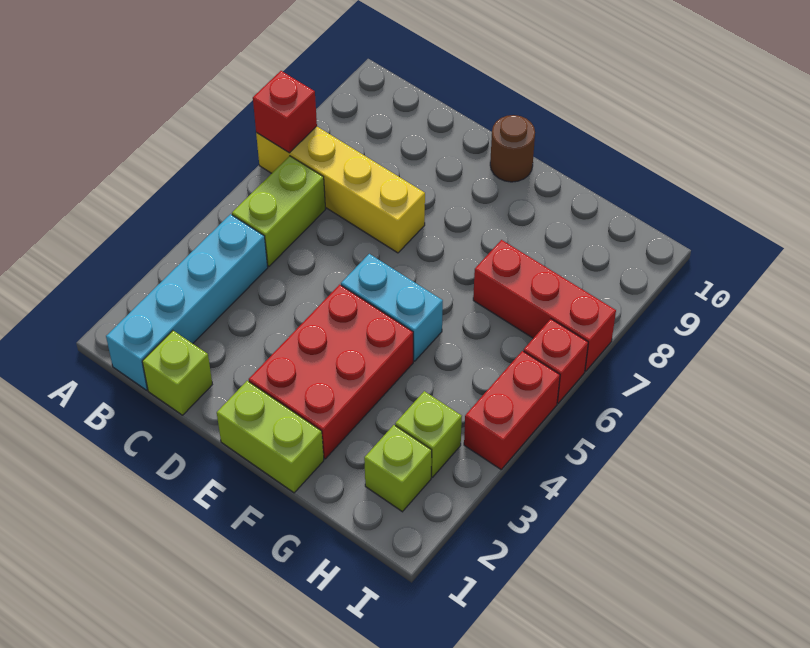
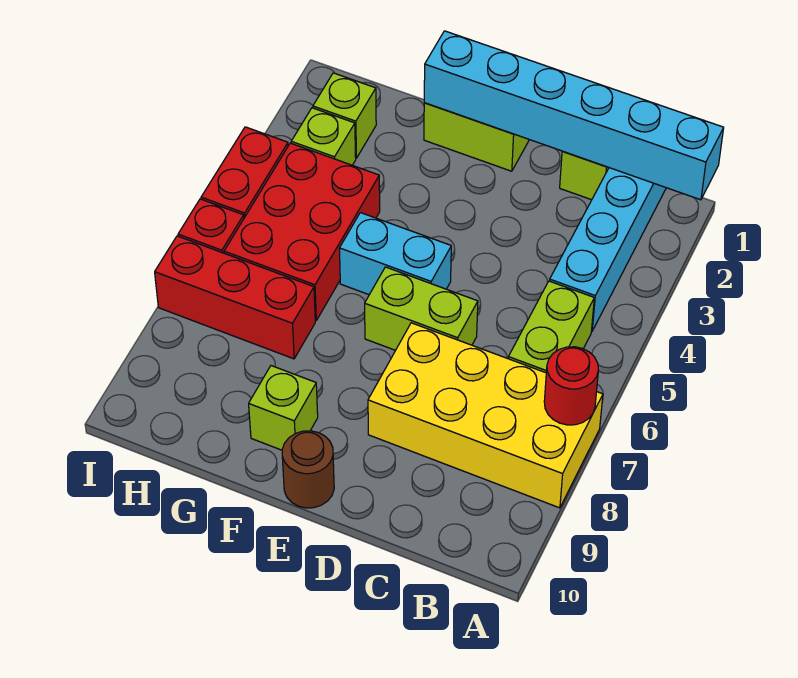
none -> cyan brick A1:F1 level 2
yellow brick A7:D7 level 1 -> yellow brick A7:D8 level 1
red brick A7 level 2 -> red round brick A7 level 2
none -> lime brick D6:E6 level 1
red brick E2:F4 level 1 -> red brick G4:H6 level 1
none -> lime brick F9 level 1

